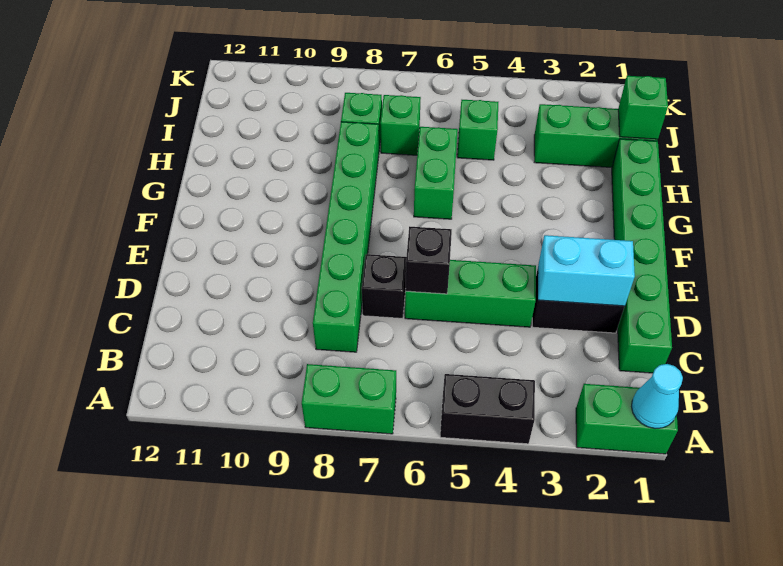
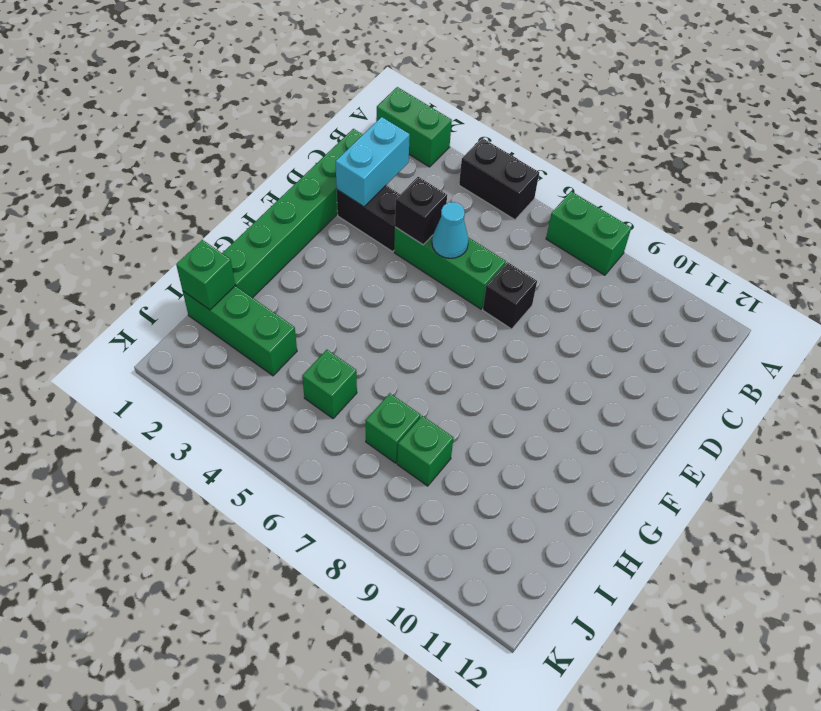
cyan cone A1 level 2 -> cyan cone D5 level 2
green brick C8:H8 level 1 -> none
cyan brick D2:D3 level 2 -> cyan brick C2:D2 level 2
black brick D6 level 2 -> black brick D4 level 2
green brick G6:H6 level 1 -> none

